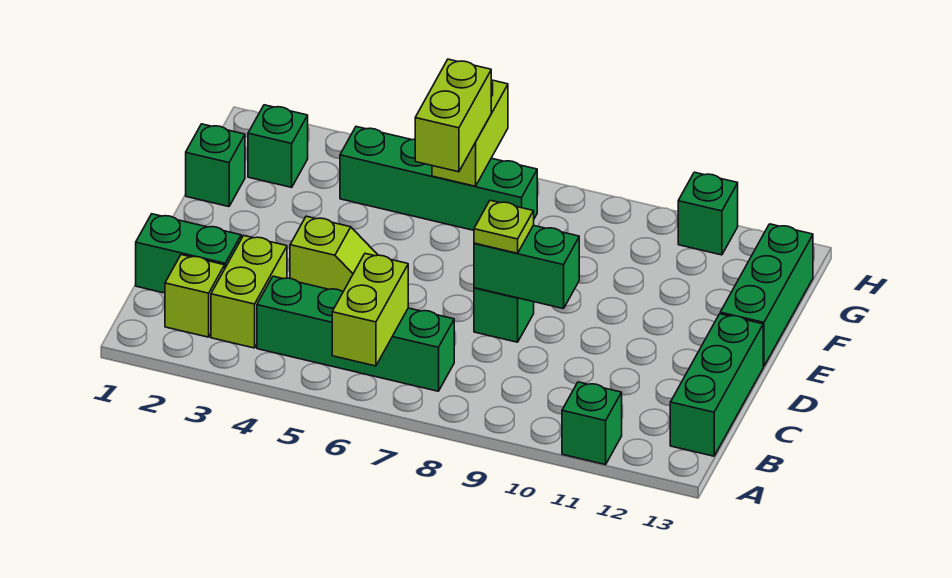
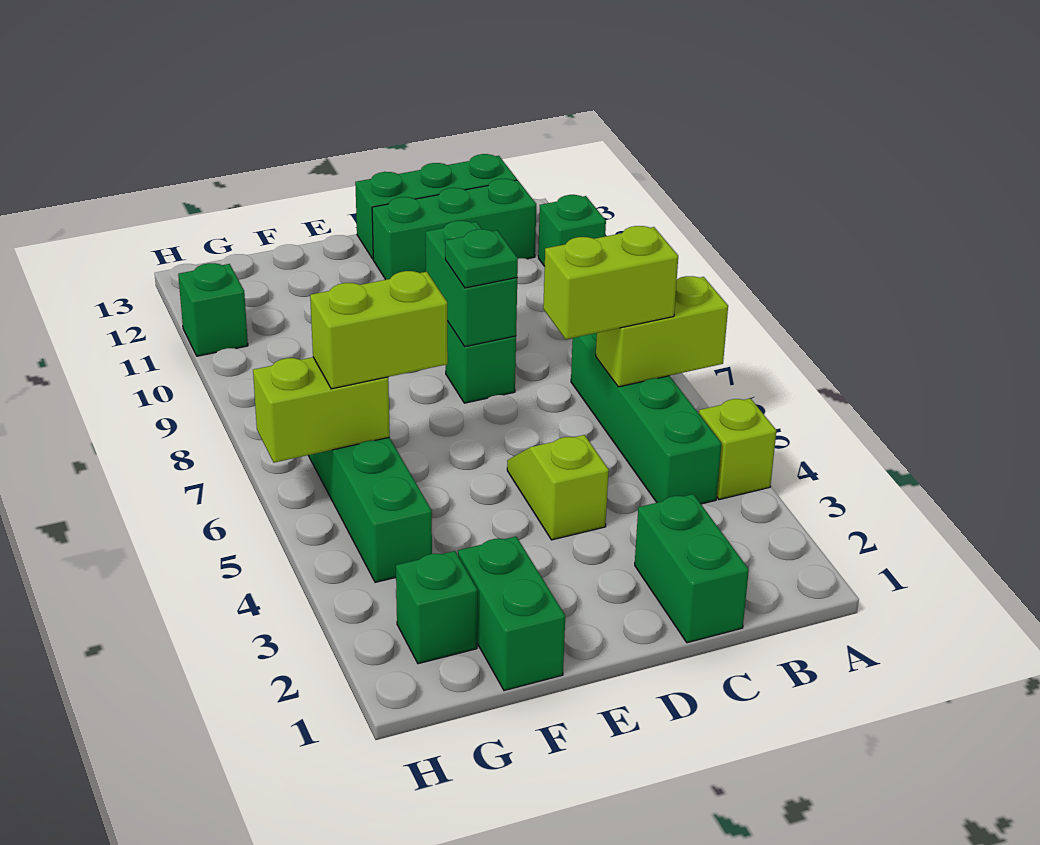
lime brick B2 level 1 -> lime brick A4 level 1
lime brick B3:C3 level 1 -> lime brick B6:C6 level 3
lime plate D8 level 3 -> green plate D8 level 3
green brick E13:G13 level 1 -> green brick B12:D12 level 1
green brick F1 level 1 -> green brick F1:F2 level 1

